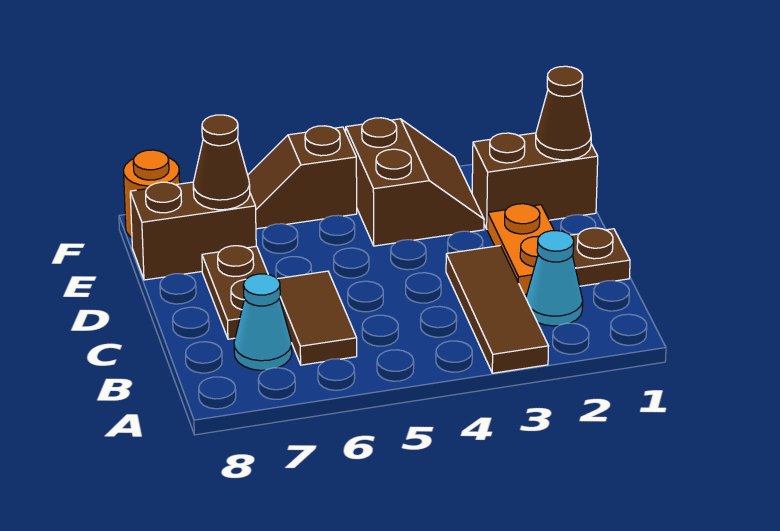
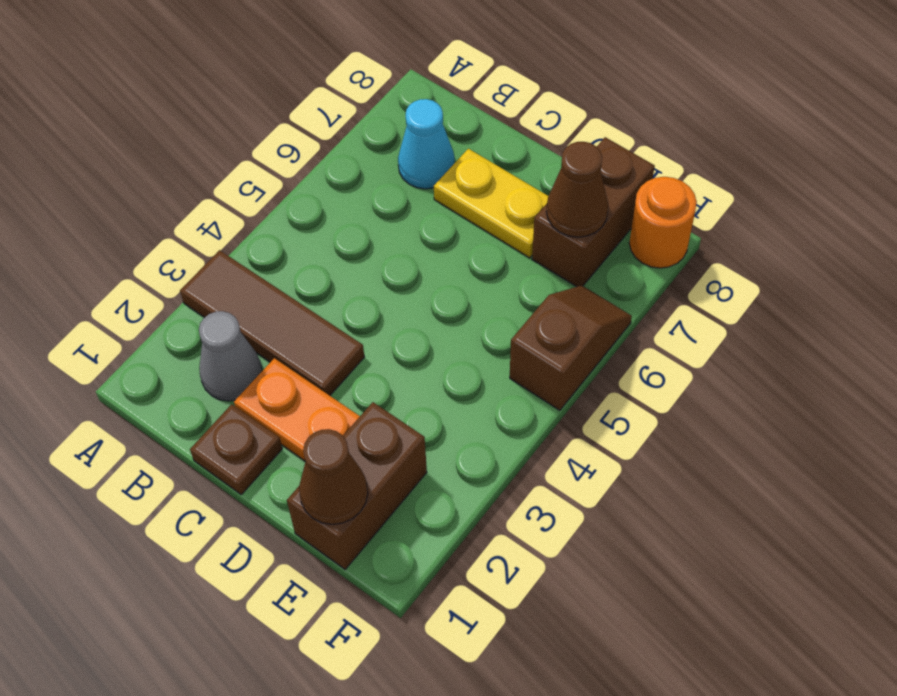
cyan cone B2 level 1 -> grey cone B2 level 1
brown tile B6:C6 level 1 -> none
brown plate C7:D7 level 1 -> yellow plate C7:D7 level 1
brown slope E3:F4 level 1 top 4 -> none

